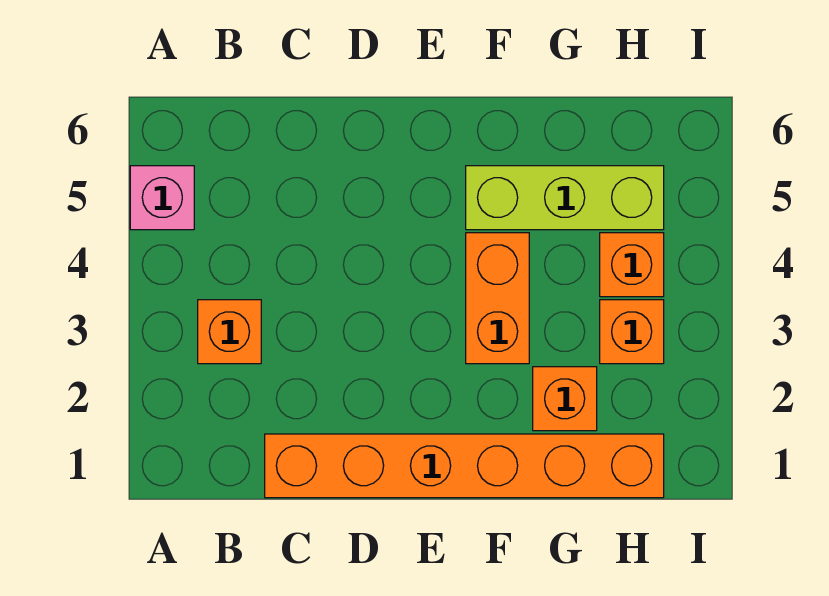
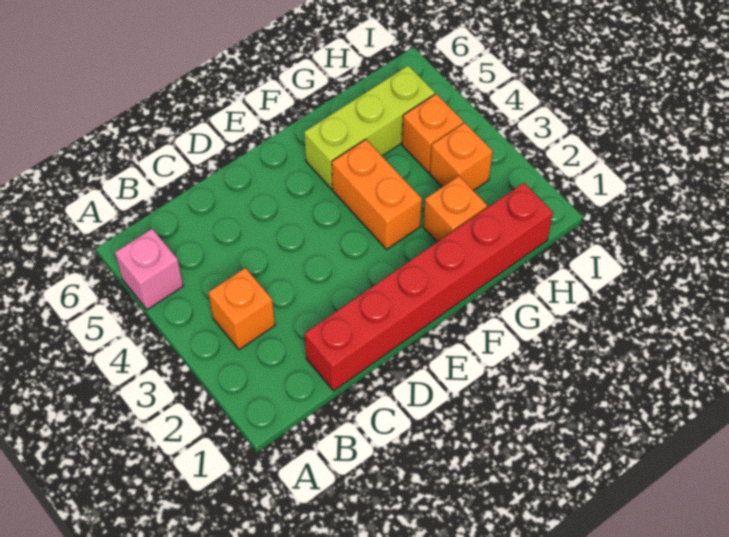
orange brick C1:H1 level 1 -> red brick C1:H1 level 1

